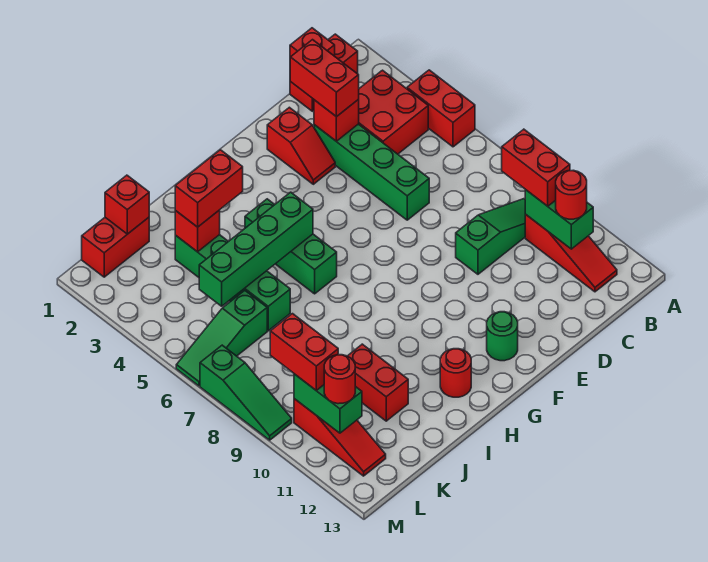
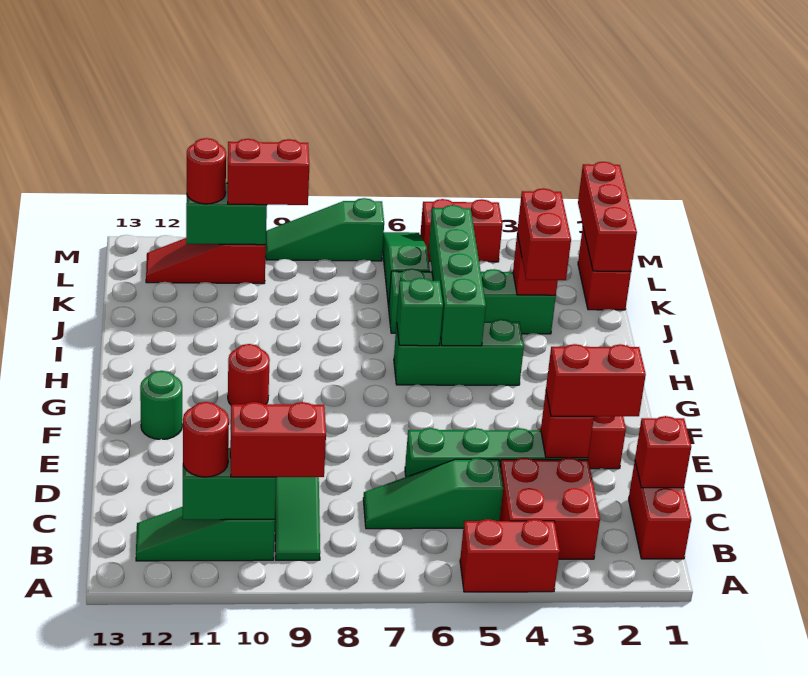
red slope B10:B12 level 1 top 10 -> green slope B10:B12 level 1 top 10
none -> green slope C5:C7 level 1 top 5
none -> green brick H6 level 2
red round brick H12 level 1 -> red round brick G10 level 1
red brick J10:J11 level 1 -> red brick M4:M5 level 1
red brick K1 level 2 -> red brick K1:M1 level 2

